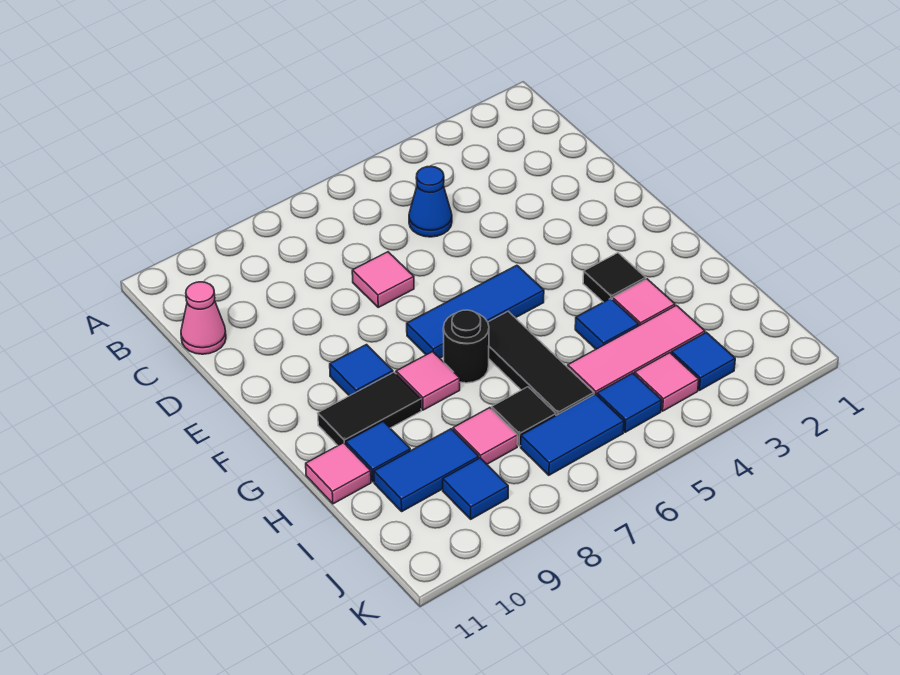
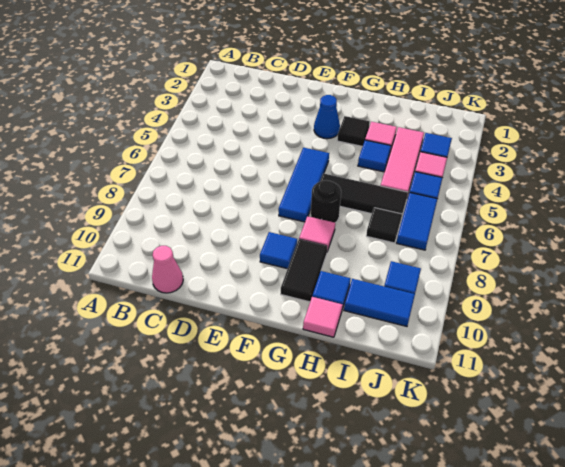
blue cone C5 level 1 -> blue cone F3 level 1
pink tile D7 level 1 -> none
pink tile I8 level 1 -> none
blue tile I9:I10 level 1 -> blue tile I10:J10 level 1

